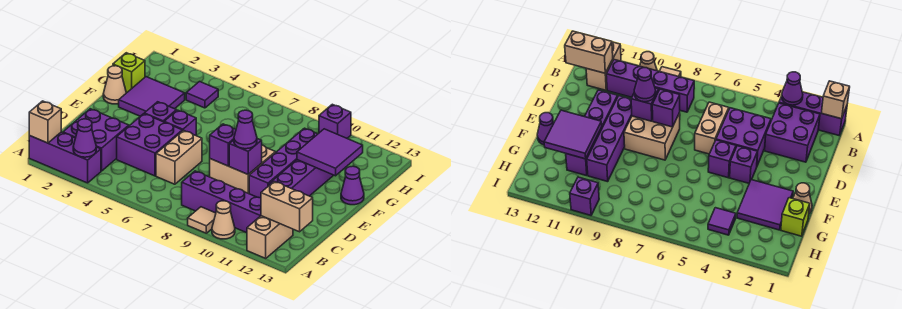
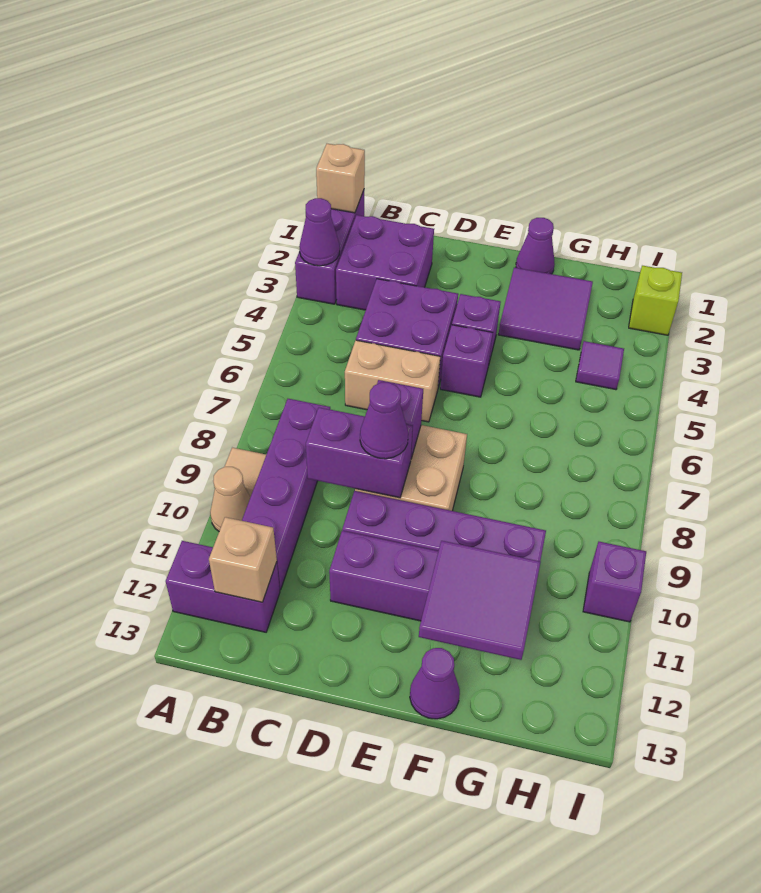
tan brick A12:B12 level 1 -> purple brick A12:B12 level 1
tan brick B12:B13 level 2 -> tan brick B12 level 2
purple brick D9 level 2 -> purple brick C9:D9 level 2
tan cone F1 level 1 -> purple cone F1 level 1
lime brick G1 level 1 -> lime brick I2 level 1

